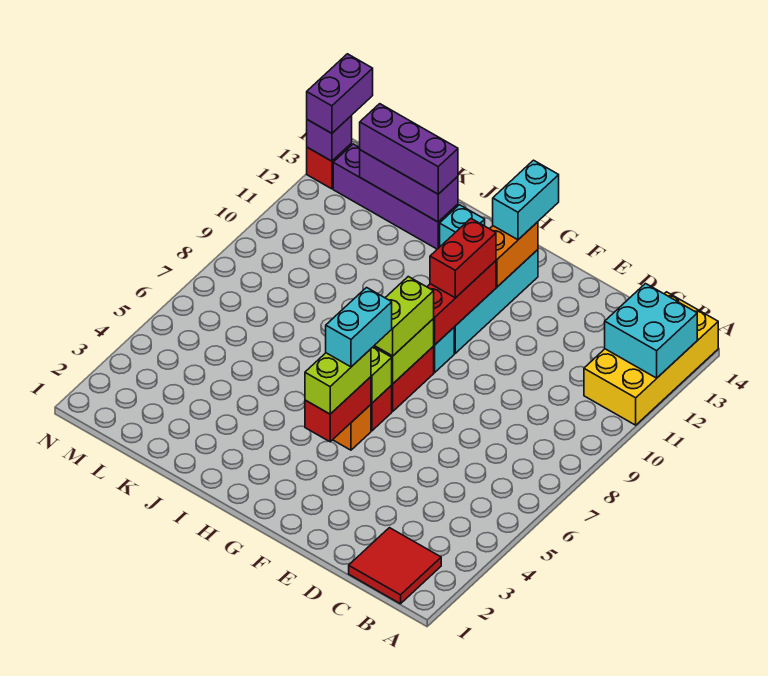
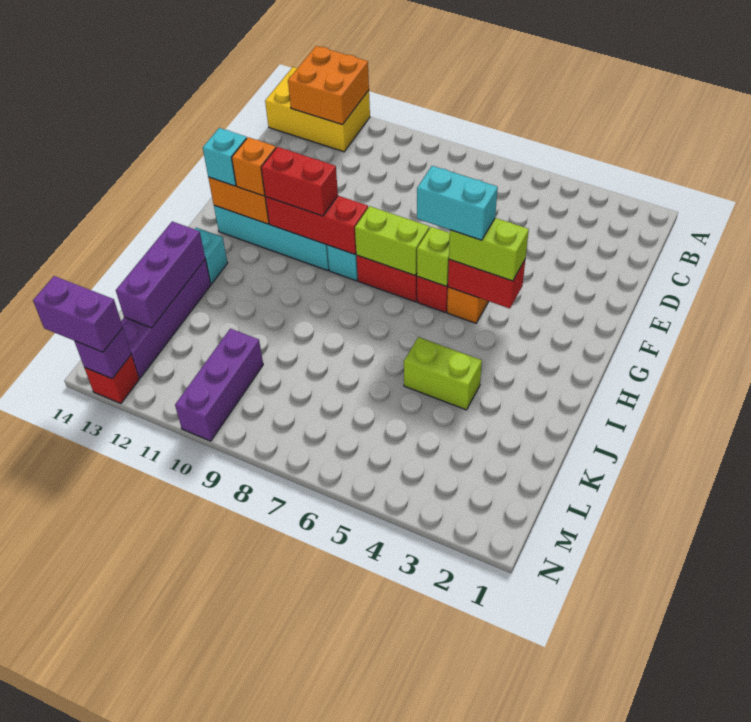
yellow brick A11:B14 level 1 -> yellow brick A12:B14 level 1
cyan brick A12:B13 level 2 -> orange brick A12:B13 level 2
red tile B1:C2 level 1 -> none
lime brick G7:G8 level 3 -> lime brick J4:J5 level 1
none -> orange brick G12 level 3
cyan brick G13:G14 level 3 -> cyan brick G13 level 3
purple brick J13:L13 level 3 -> purple brick L10:N10 level 1

